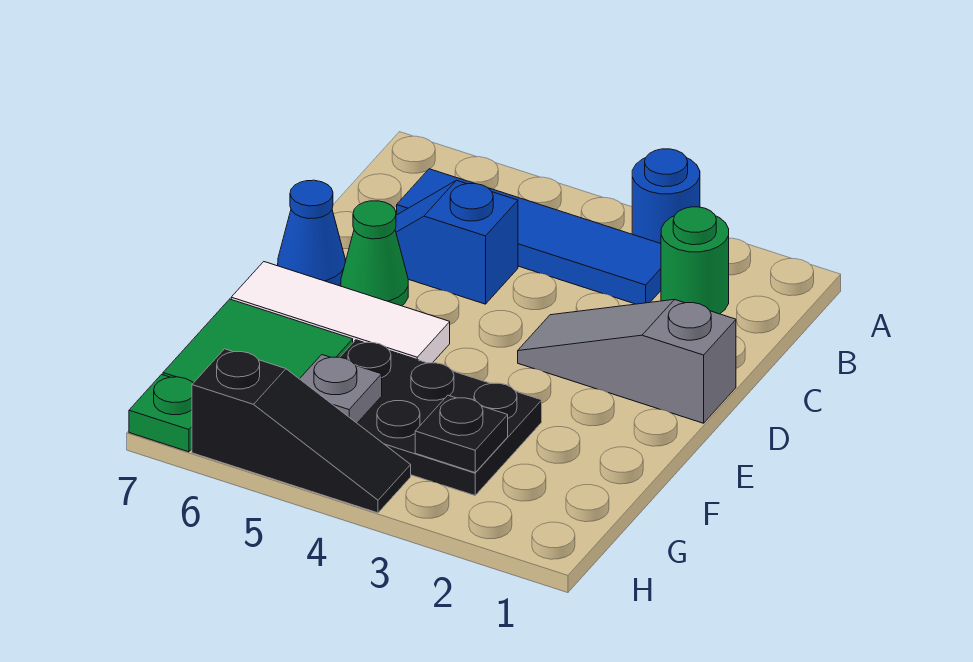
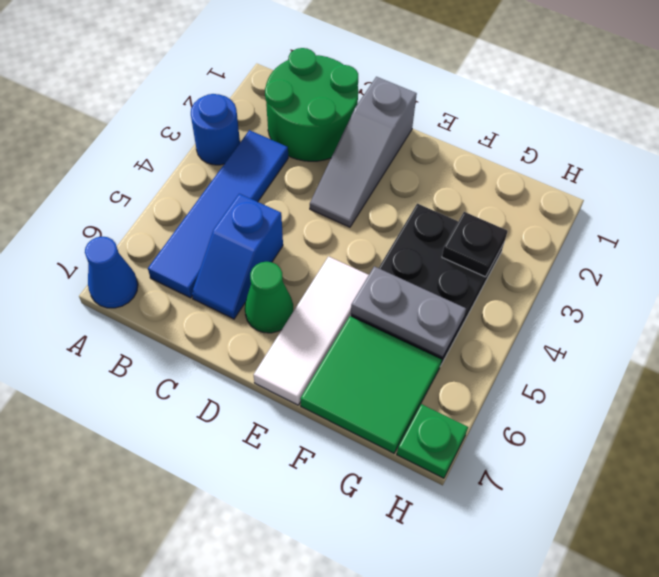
green round brick B2 level 1 -> green round brick B1:C2 level 1
blue cone D7 level 1 -> blue cone A7 level 1
grey plate G5 level 2 -> grey plate F5:G5 level 2
black slope H4:H6 level 1 top 6 -> none

